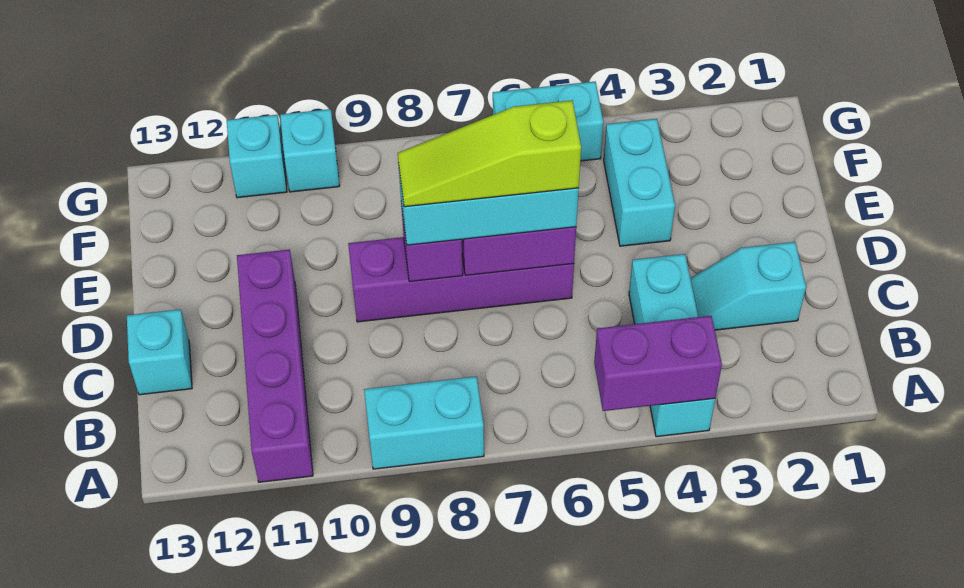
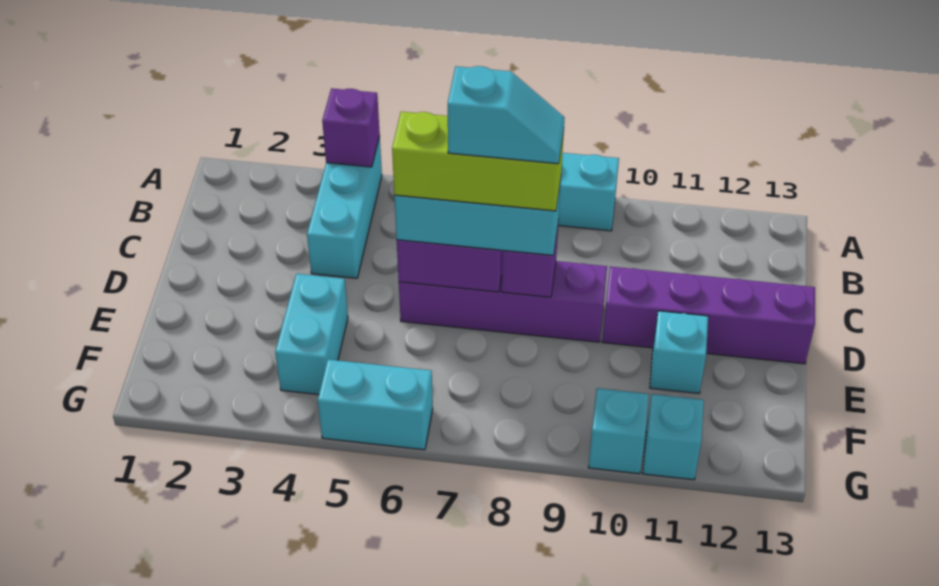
purple brick A4:A5 level 2 -> purple brick A4 level 2
purple brick A11:D11 level 1 -> purple brick D10:D13 level 1
cyan slope C2:C3 level 1 top 2 -> cyan slope D7:D8 level 5 top 7
cyan brick C13 level 1 -> cyan brick E11 level 1
lime slope D6:D8 level 4 top 6 -> lime brick D6:D8 level 4

